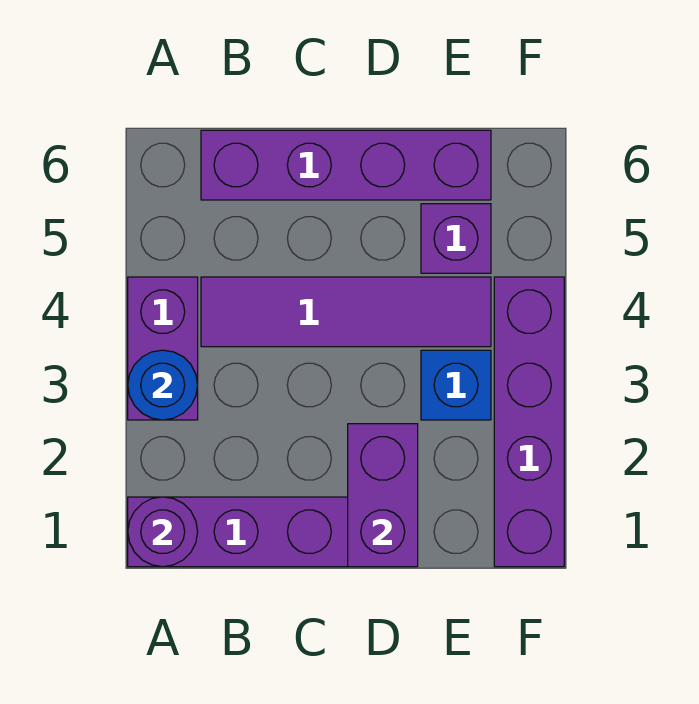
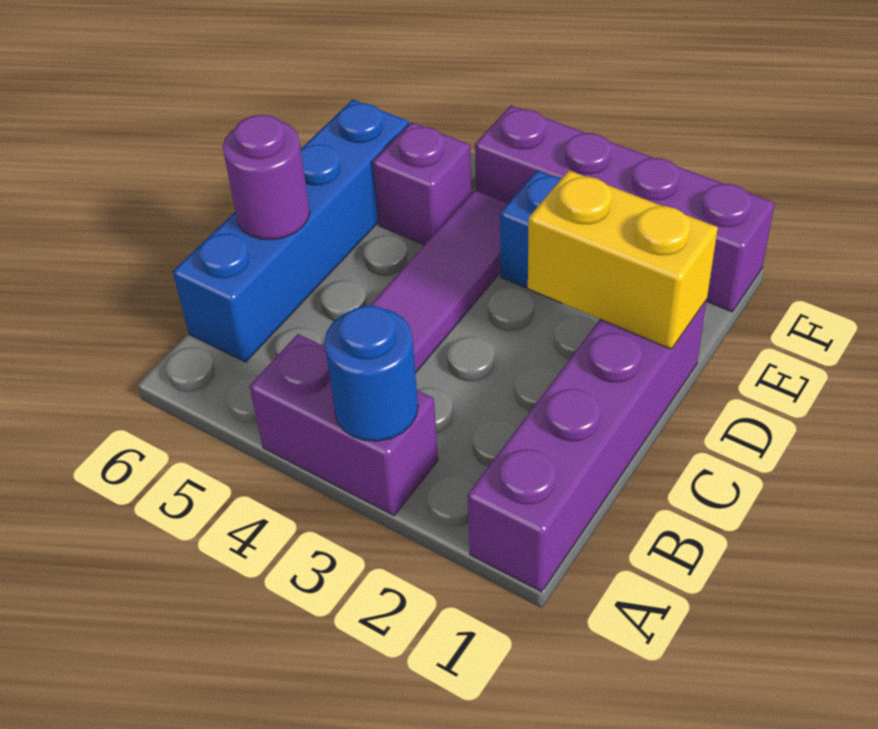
purple round brick A1 level 2 -> purple round brick C6 level 2
purple brick B6:E6 level 1 -> blue brick B6:E6 level 1
purple brick D1:D2 level 2 -> yellow brick D1:D2 level 2

